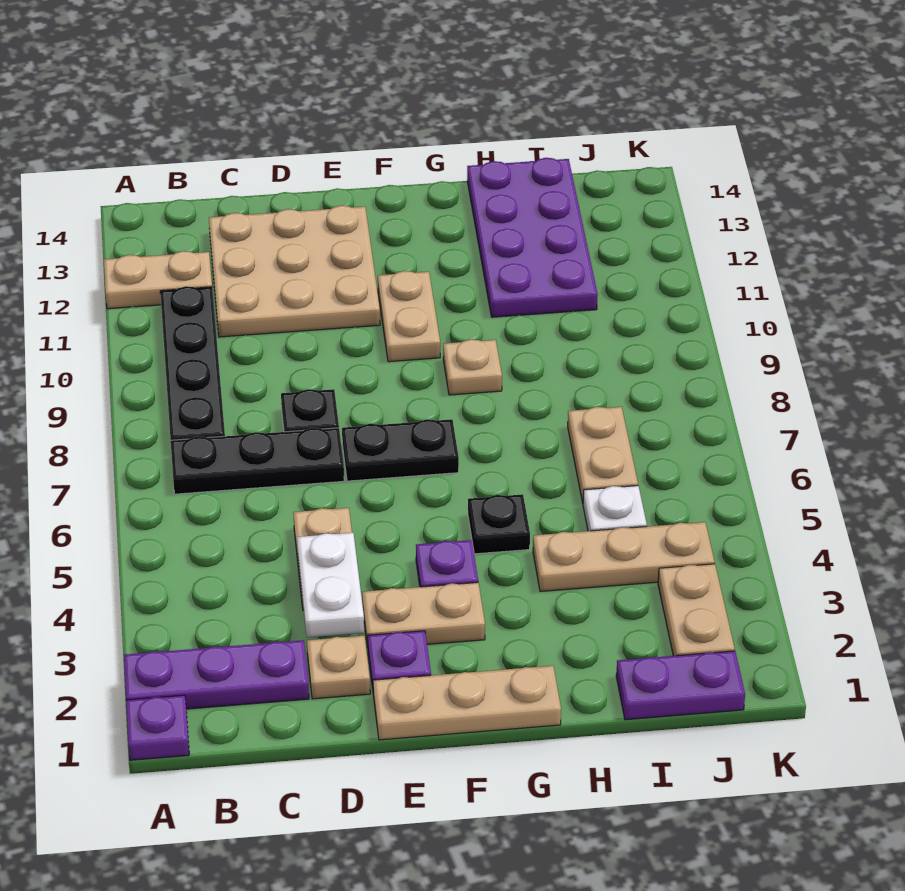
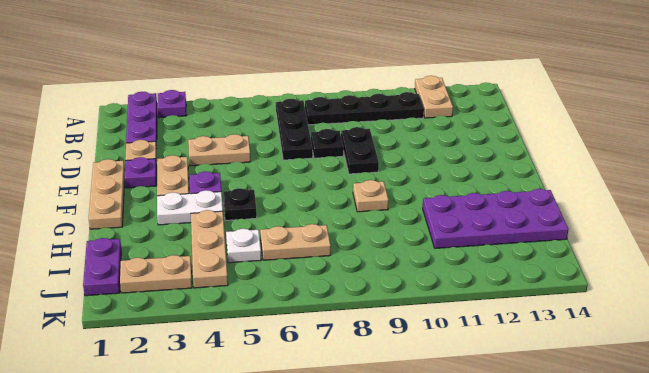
purple plate A1 level 1 -> purple plate A3 level 1
tan plate C11:E13 level 1 -> none
white plate D3:D4 level 2 -> white plate G3:G4 level 1
black plate E7:F7 level 1 -> black plate D9:E9 level 1
tan plate F10:F11 level 1 -> none

